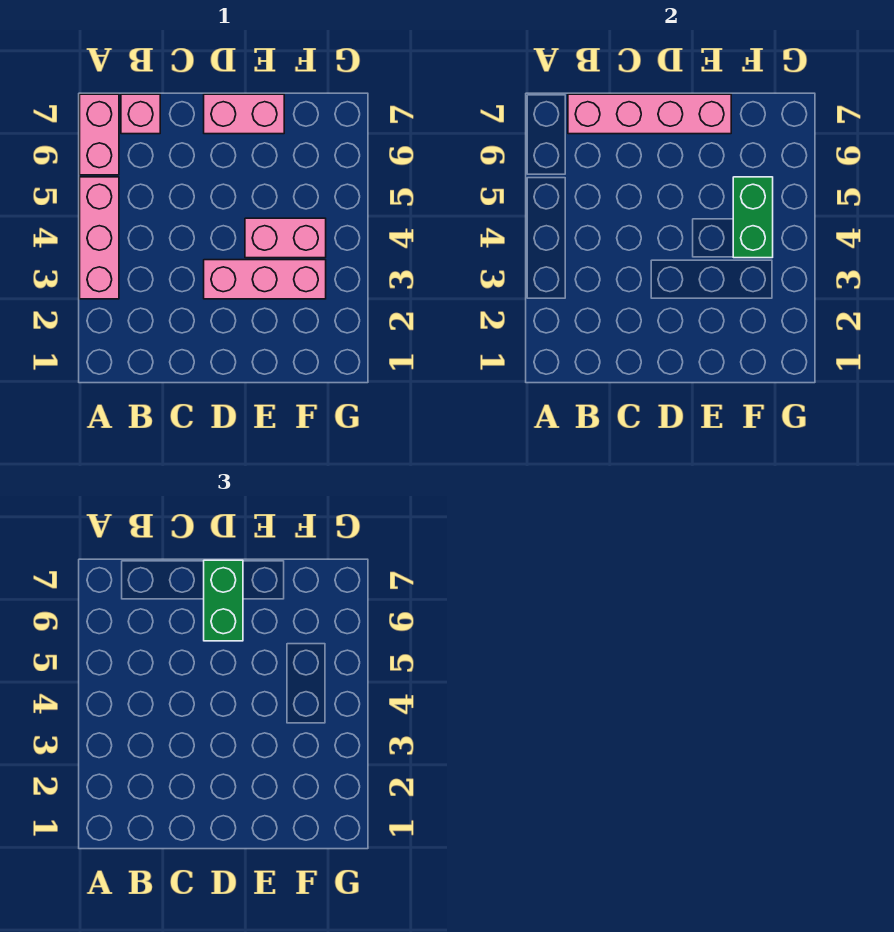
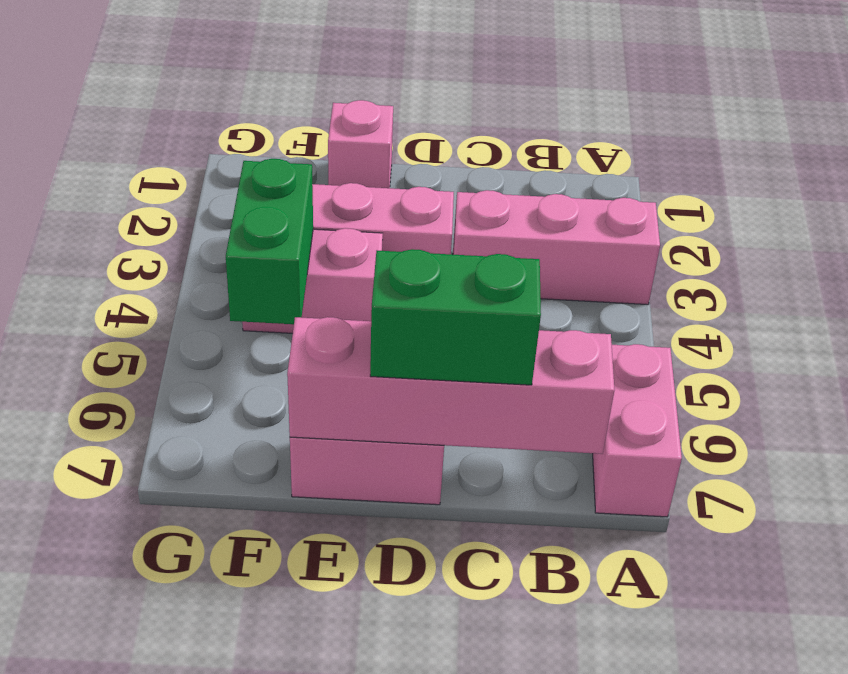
pink brick A3:A5 level 1 -> pink brick A3:C3 level 1
pink brick B7 level 1 -> pink brick E1 level 1
green brick D6:D7 level 3 -> green brick C7:D7 level 3

